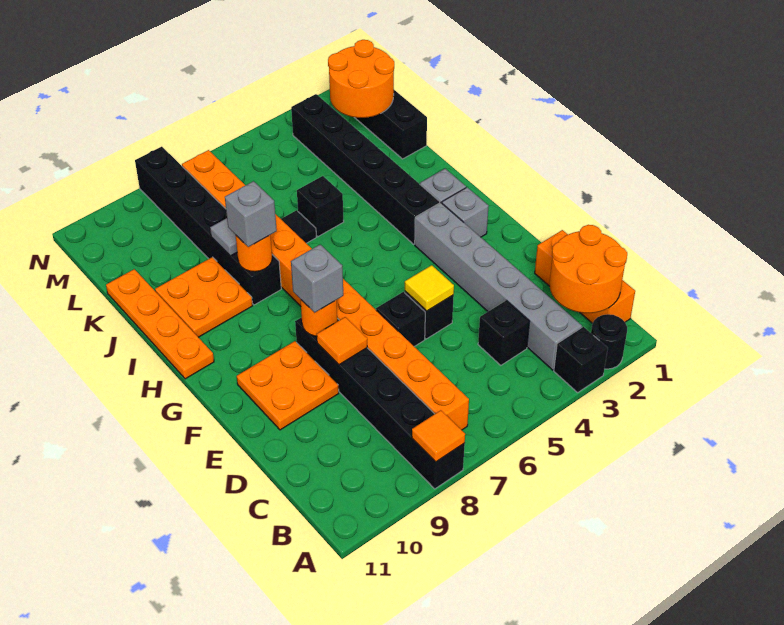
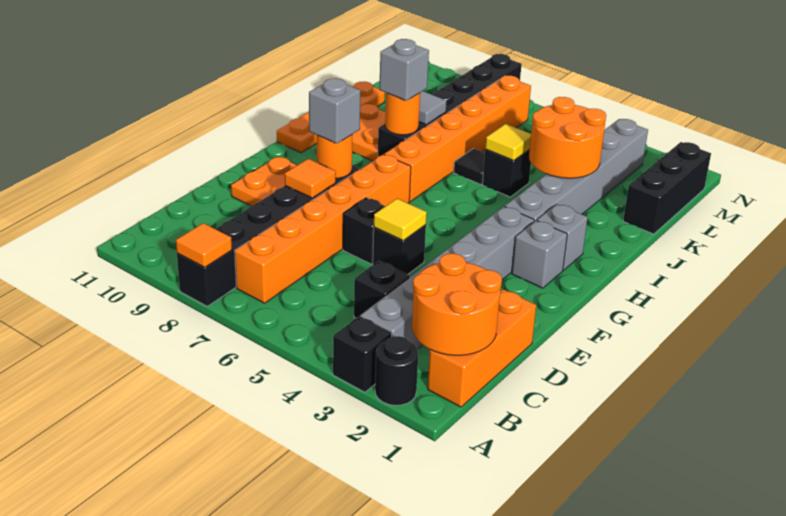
black brick H3:M3 level 1 -> grey brick H3:M3 level 1
none -> yellow tile J5 level 2
orange round brick L1:M2 level 2 -> orange round brick J3:K4 level 2

